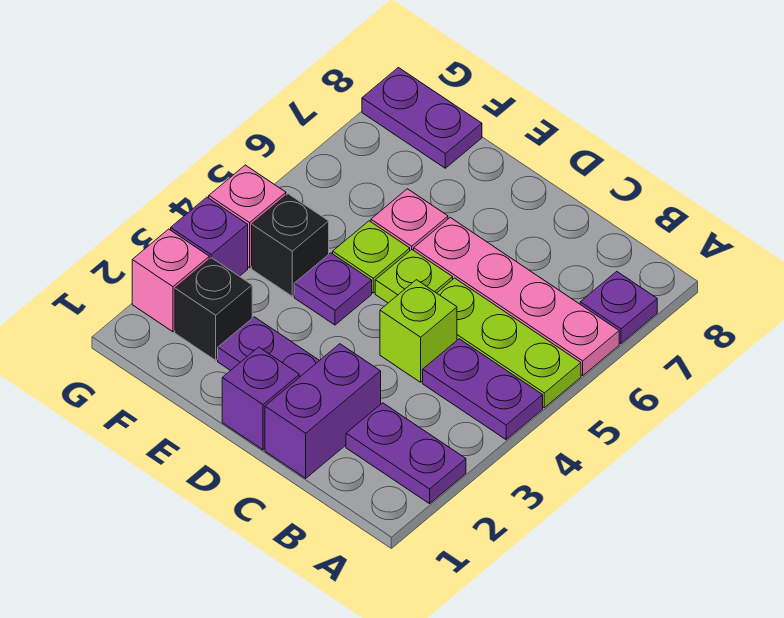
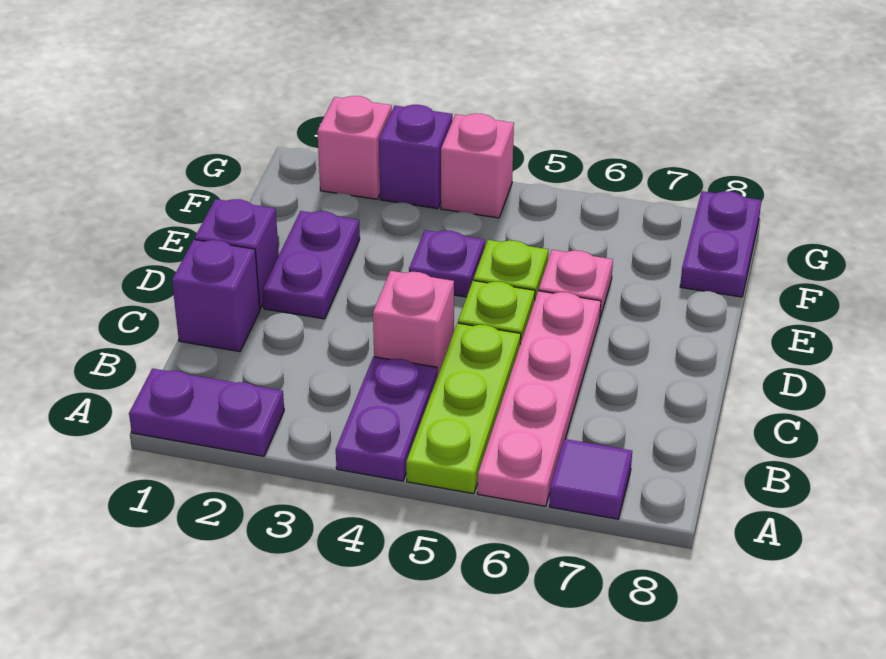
purple plate A2:B2 level 1 -> purple plate A1:A2 level 1
purple plate A7 level 1 -> purple tile A7 level 1
purple brick C1:C2 level 1 -> purple brick C1 level 1
lime brick C4 level 1 -> pink brick C4 level 1
black brick F2 level 1 -> none
black brick F4 level 1 -> none

